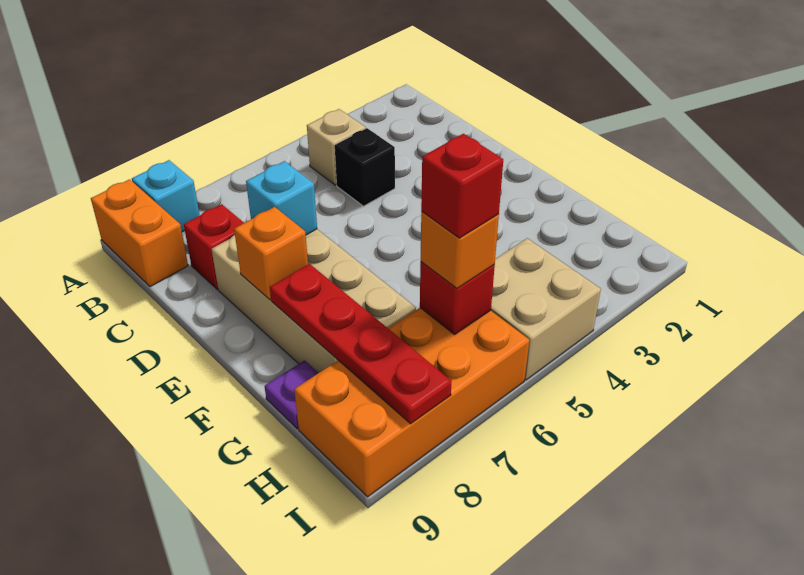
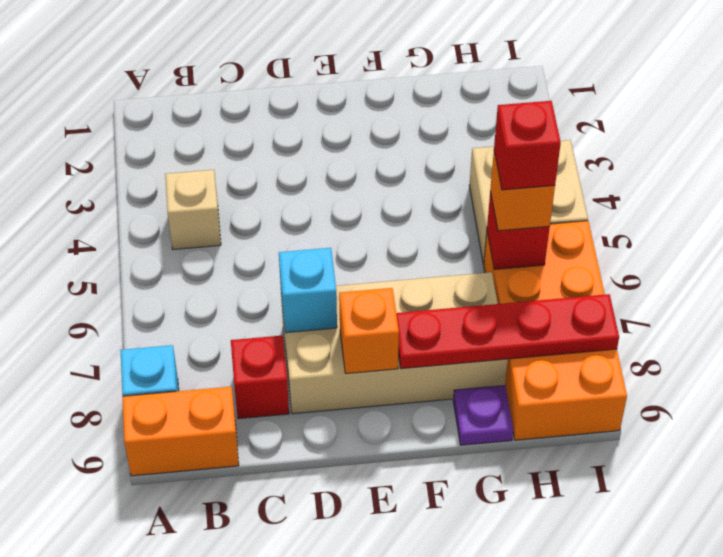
black brick C4 level 1 -> none

